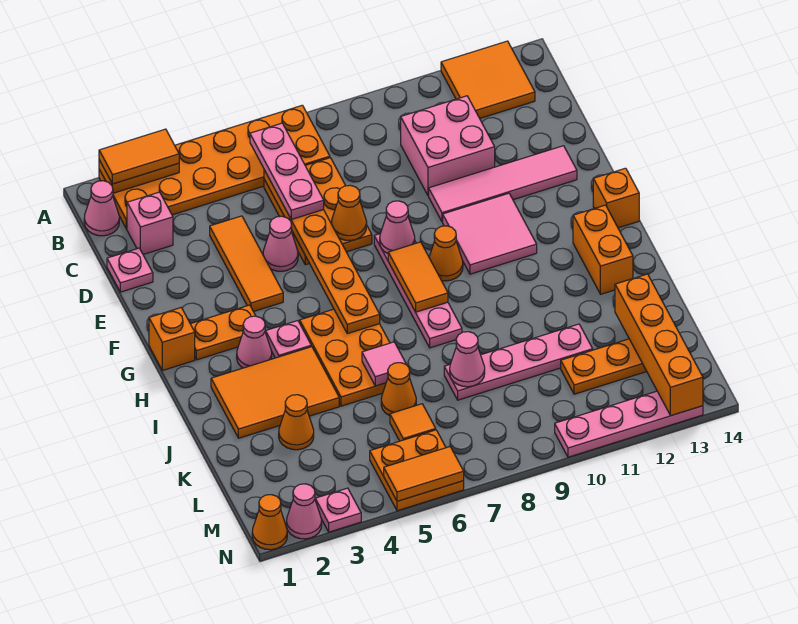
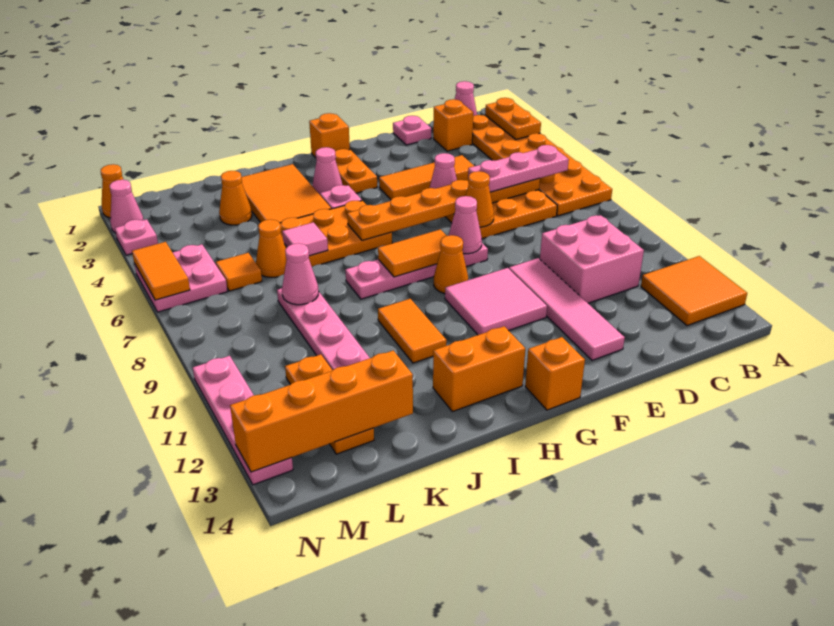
orange tile A2:A3 level 3 -> orange tile I10:I11 level 1
pink brick C2 level 1 -> orange brick C2 level 1
orange plate M5:N6 level 1 -> pink plate M5:N6 level 1

